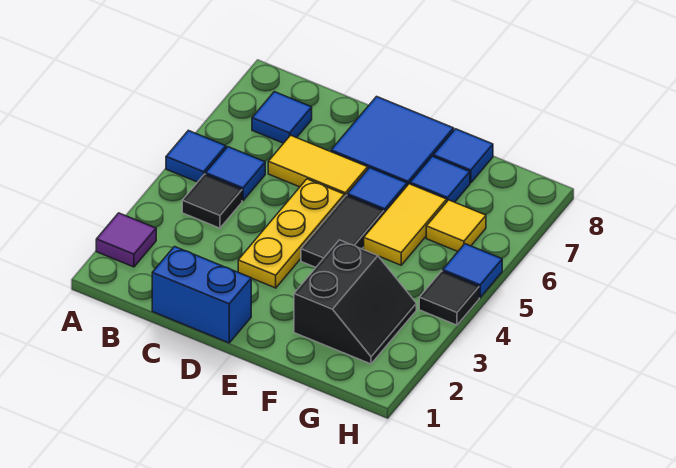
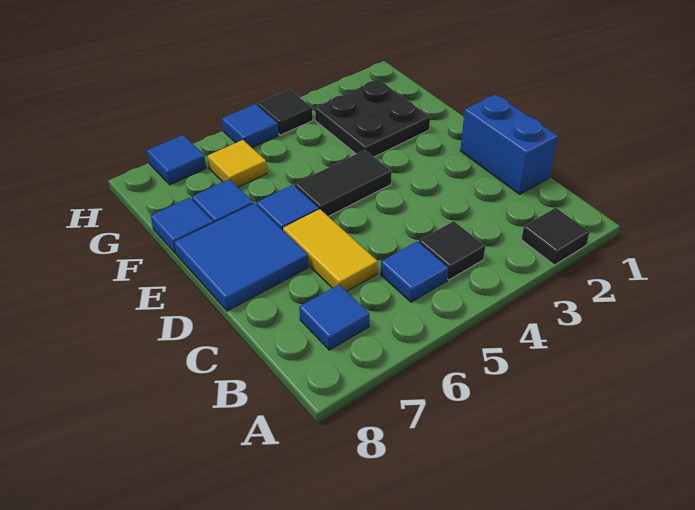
purple tile A2 level 1 -> black tile A2 level 1
blue tile A5 level 1 -> blue tile H7 level 1
yellow plate D3:D5 level 1 -> none
black slope F2:G3 level 1 top F -> black plate F2:G3 level 1
yellow tile F5:F6 level 1 -> none

